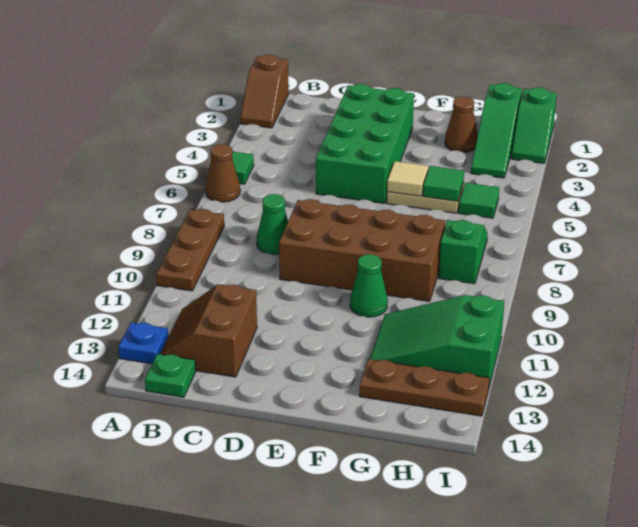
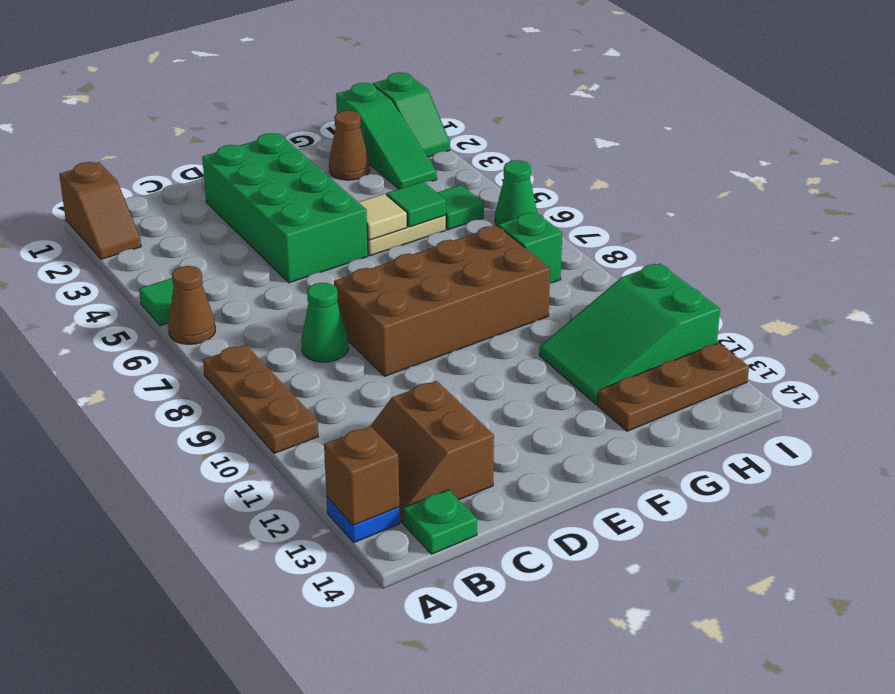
none -> brown brick A13 level 2
green cone F10 level 1 -> green cone I6 level 1

